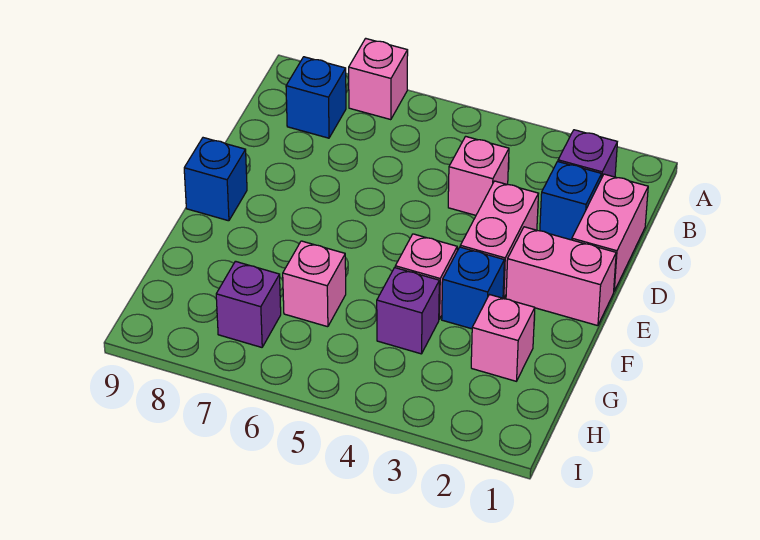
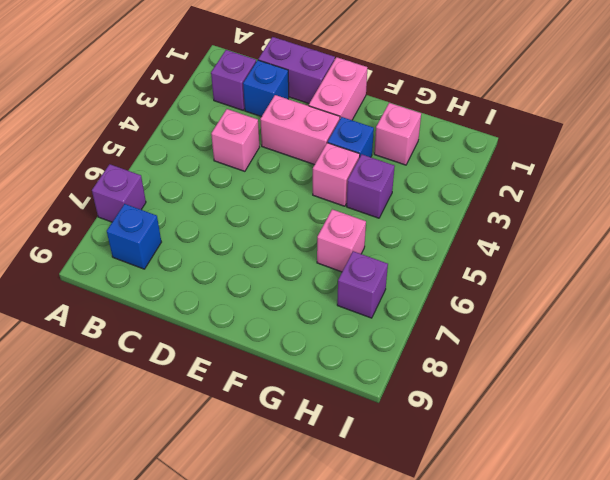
pink brick A7 level 1 -> purple brick A7 level 1
pink brick C1:D1 level 1 -> purple brick C1:D1 level 1
blue brick E9 level 1 -> none

